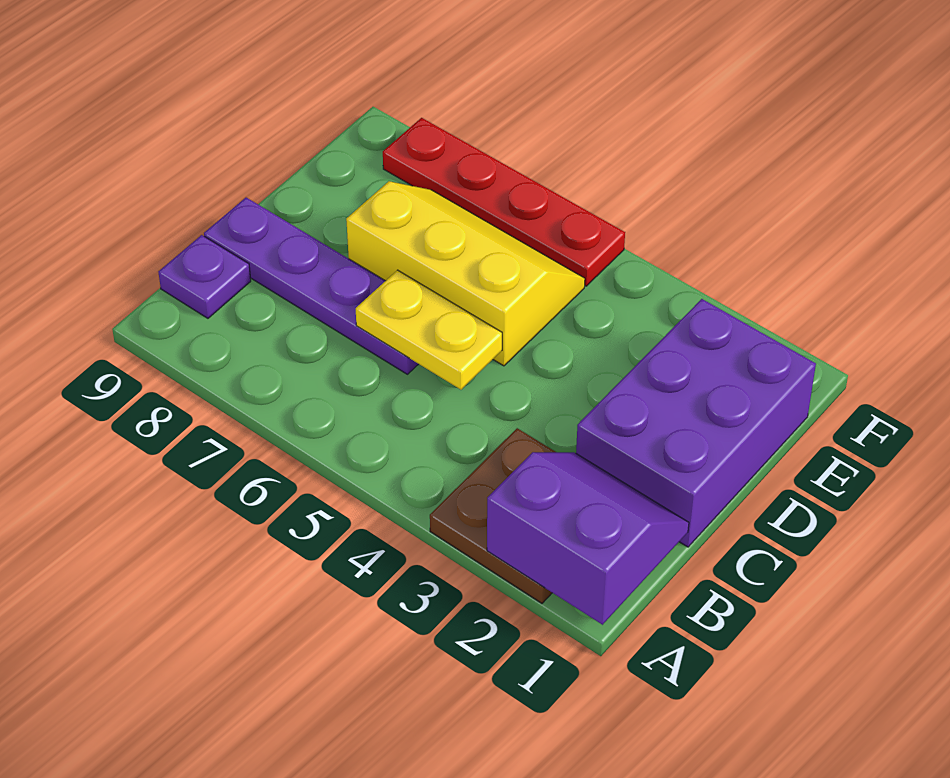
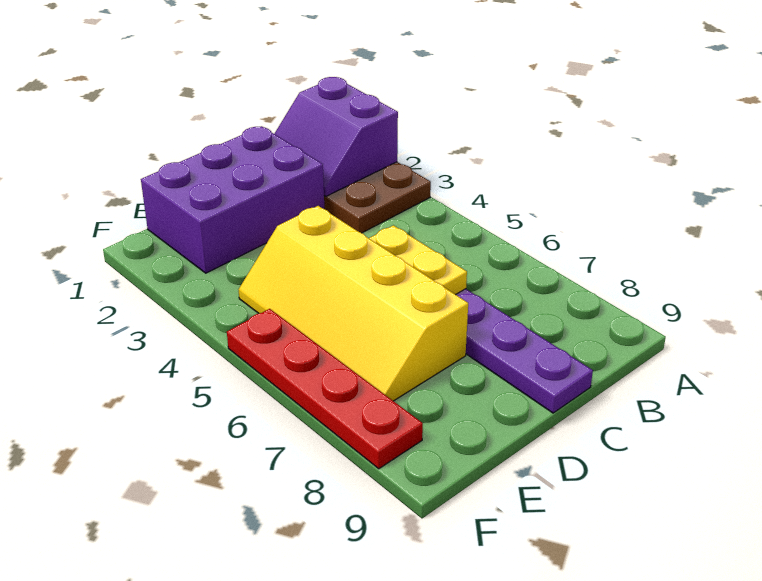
purple plate B9 level 1 -> none
yellow slope D5:E7 level 1 top D -> yellow slope D4:E7 level 1 top D

